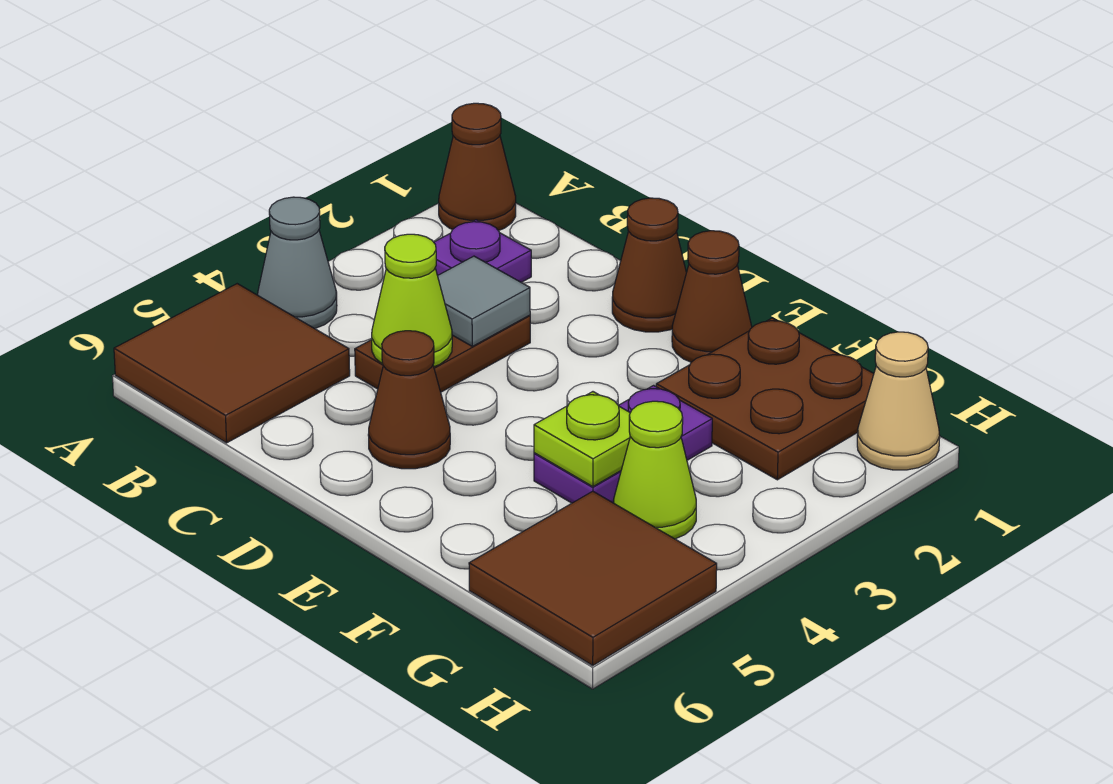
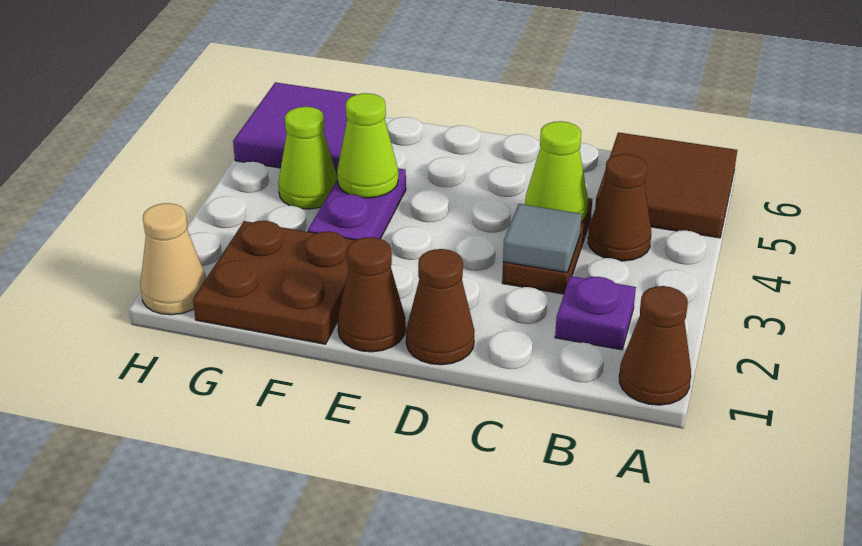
grey cone A4 level 1 -> none
brown cone D5 level 1 -> brown cone B4 level 1
lime plate F4 level 2 -> lime cone F4 level 2
brown tile G5:H6 level 1 -> purple tile G5:H6 level 1

